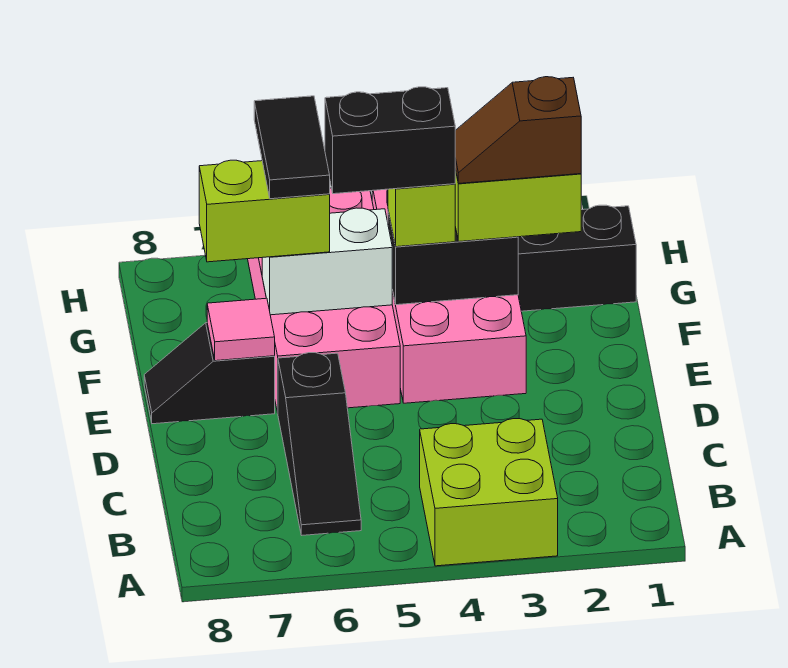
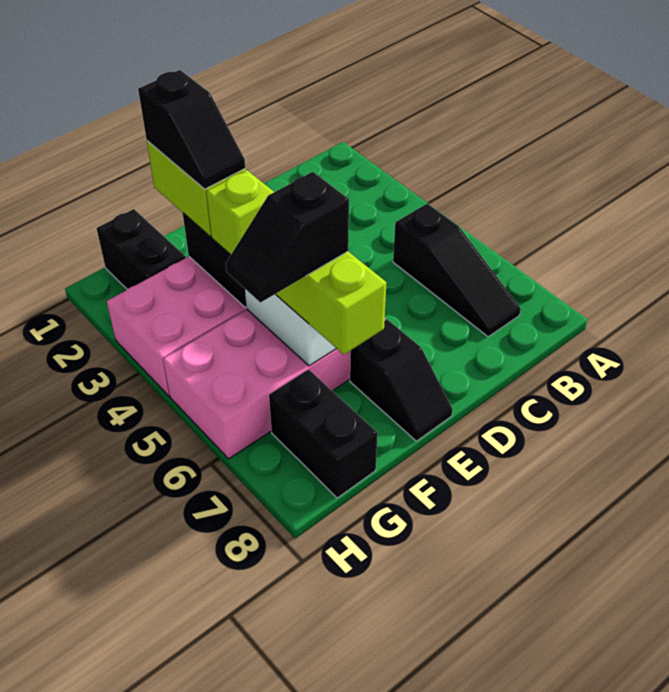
lime brick A3:B4 level 1 -> none
black slope B6:D6 level 1 top D -> black slope B5:B7 level 1 top 5
pink tile E7 level 2 -> none
brown slope F2:F3 level 4 top 2 -> black slope F2:F3 level 4 top 2
black brick F4:F5 level 4 -> black brick G7:G8 level 1
black tile F6:G6 level 4 -> black slope F6:G6 level 4 top F

